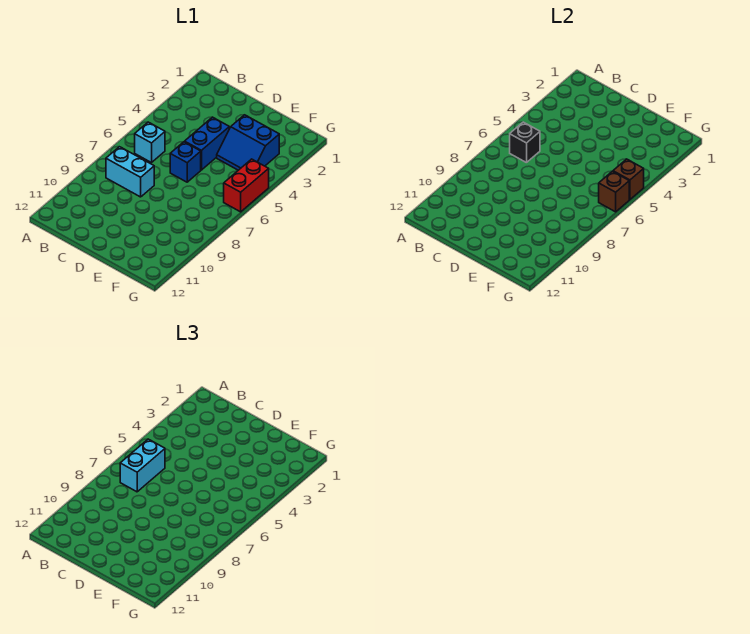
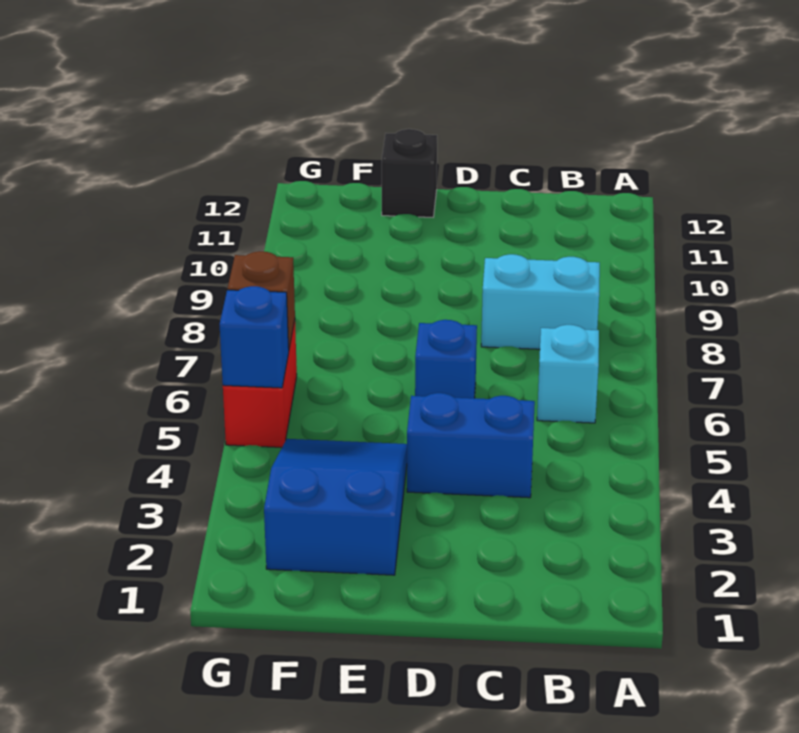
black brick B6 level 2 -> black brick E12 level 1
cyan brick B6:B7 level 3 -> none
blue brick D4:D5 level 1 -> blue brick C4:D4 level 1
blue slope E3:F4 level 1 top 3 -> blue slope E2:F4 level 1 top 2
brown brick G5 level 2 -> blue brick G5 level 2

